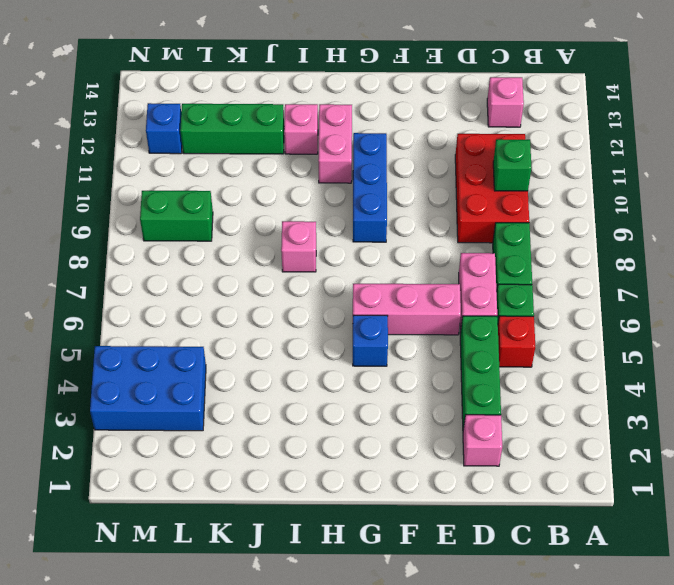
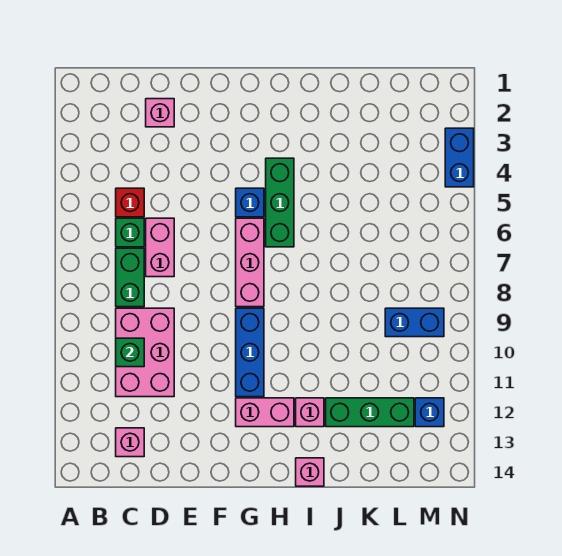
red brick C9:D11 level 1 -> pink brick C9:D11 level 1
green brick D3:D5 level 1 -> green brick H4:H6 level 1
pink brick E6:G6 level 1 -> pink brick G6:G8 level 1
pink brick H11:H12 level 1 -> pink brick G12:H12 level 1
pink brick I8 level 1 -> pink brick I14 level 1
blue brick L3:N4 level 1 -> blue brick N3:N4 level 1
green brick L9:M9 level 1 -> blue brick L9:M9 level 1

